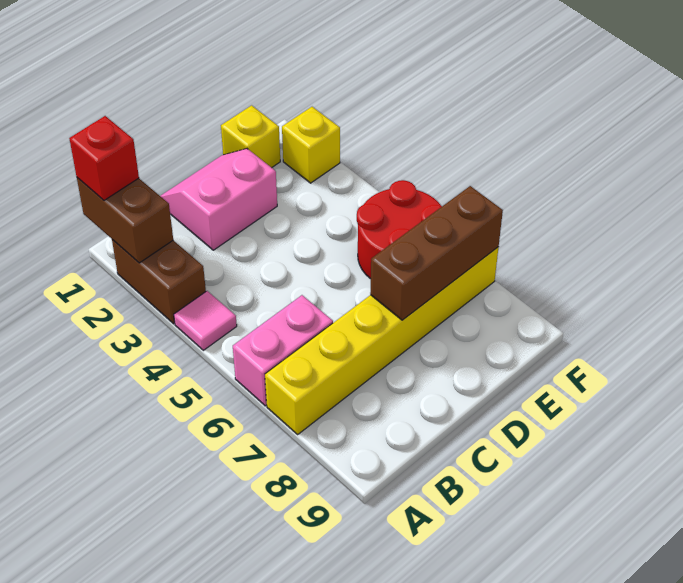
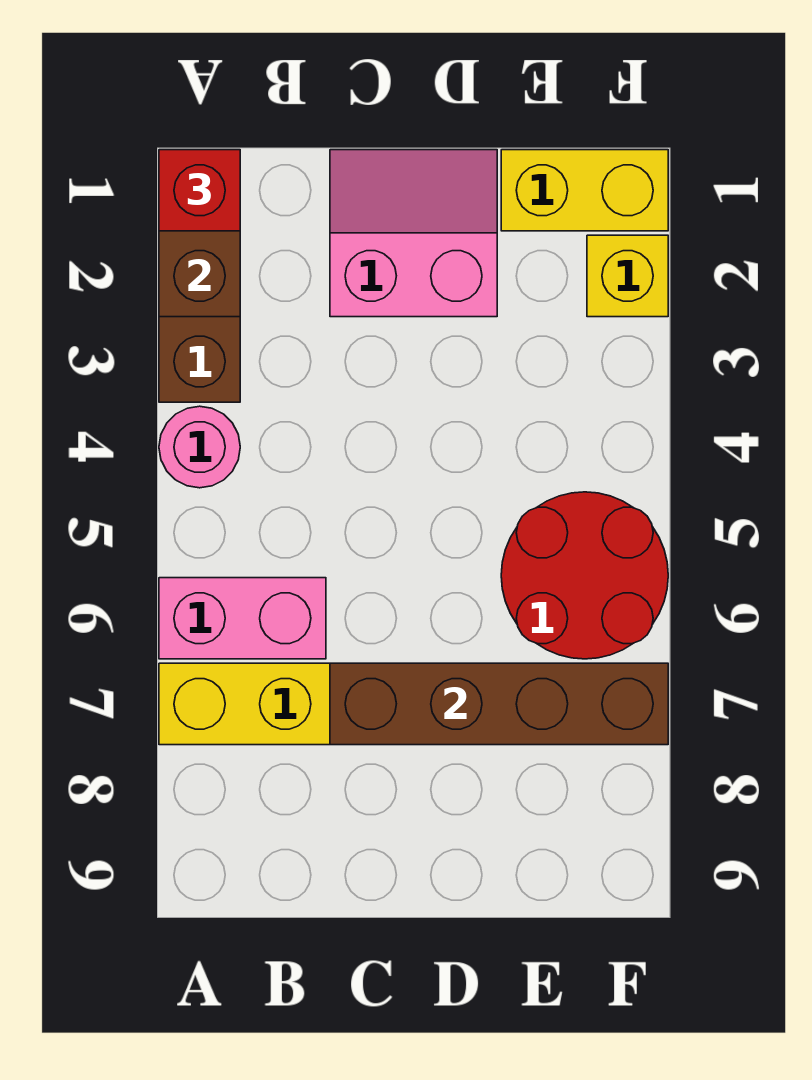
pink tile A4 level 1 -> pink round brick A4 level 1
brown brick D7:F7 level 2 -> brown brick C7:F7 level 2
yellow brick E1 level 1 -> yellow brick E1:F1 level 1

